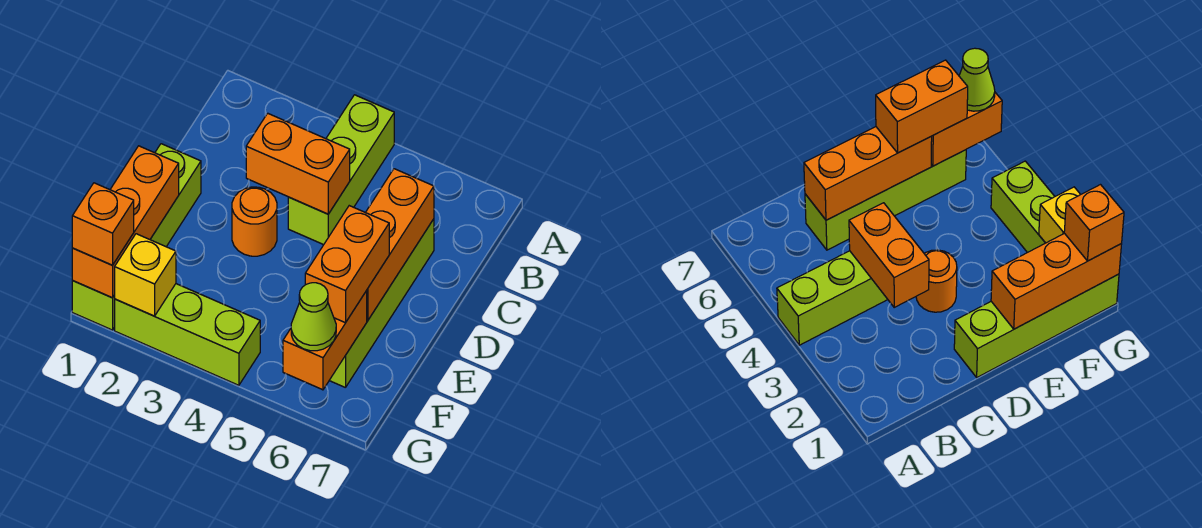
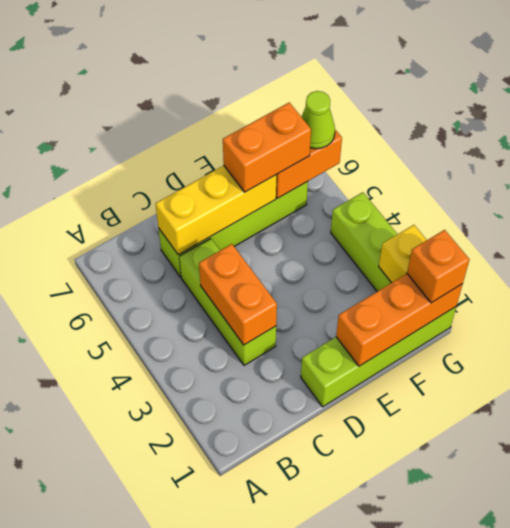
lime brick A4:C4 level 1 -> lime brick C3:C5 level 1
orange brick C6:E6 level 2 -> yellow brick C6:E6 level 2
orange round brick D3 level 1 -> none

